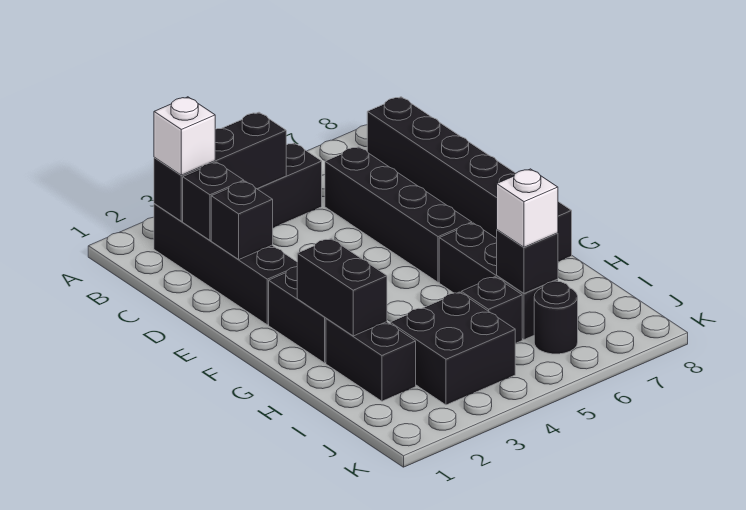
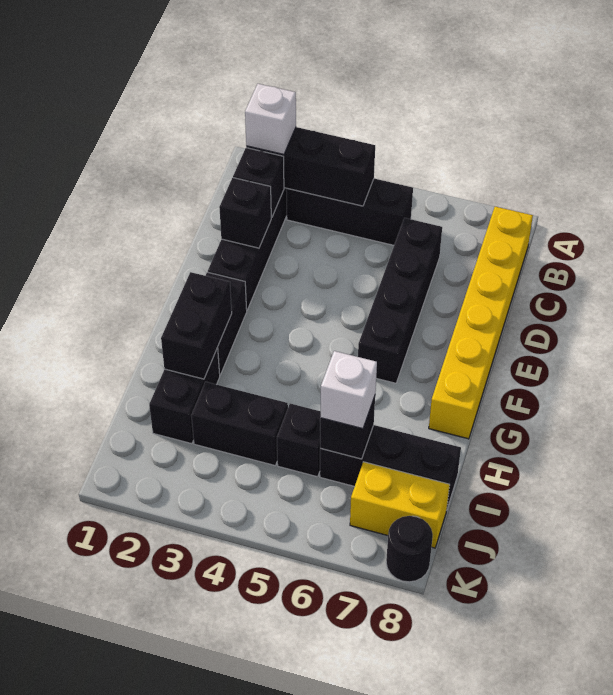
black brick B8:G8 level 1 -> yellow brick B8:G8 level 1
black brick G6:I6 level 1 -> black brick I6:I8 level 1
black brick I3:J4 level 1 -> black brick I3:I4 level 1
black round brick J6 level 1 -> black round brick K8 level 1
none -> yellow brick J7:J8 level 1

